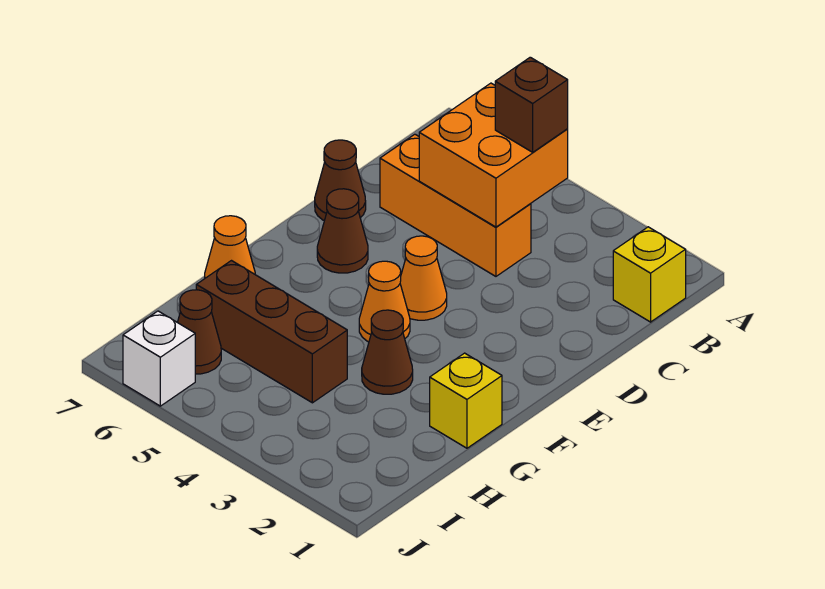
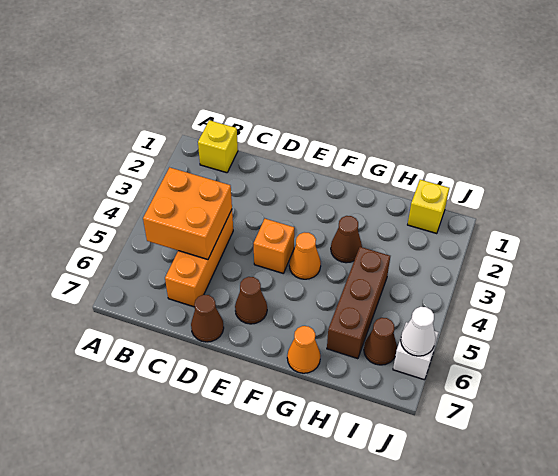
brown brick B4 level 3 -> none
orange cone E4 level 1 -> orange brick E4 level 1
yellow brick G1 level 1 -> yellow brick I1 level 1
none -> white cone J6 level 2

